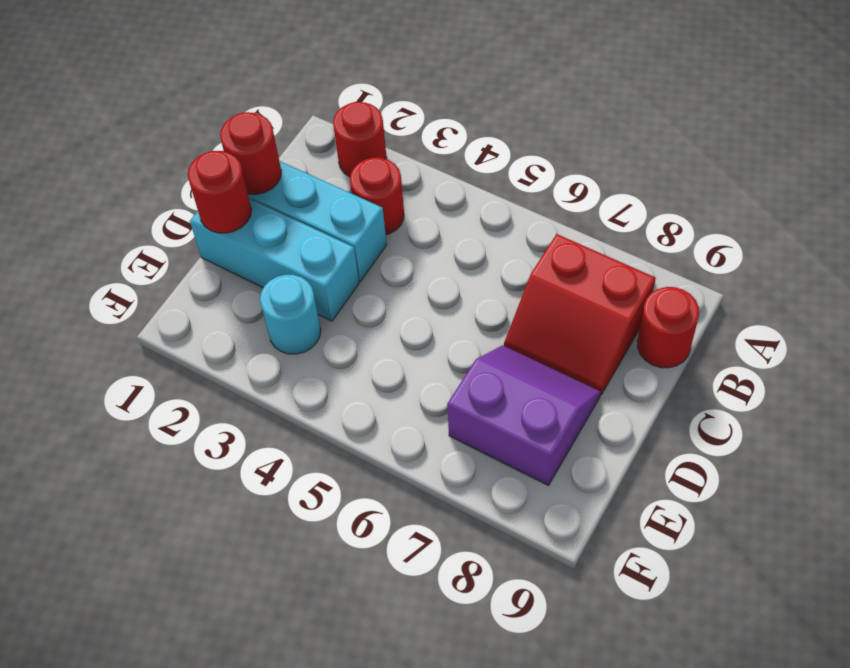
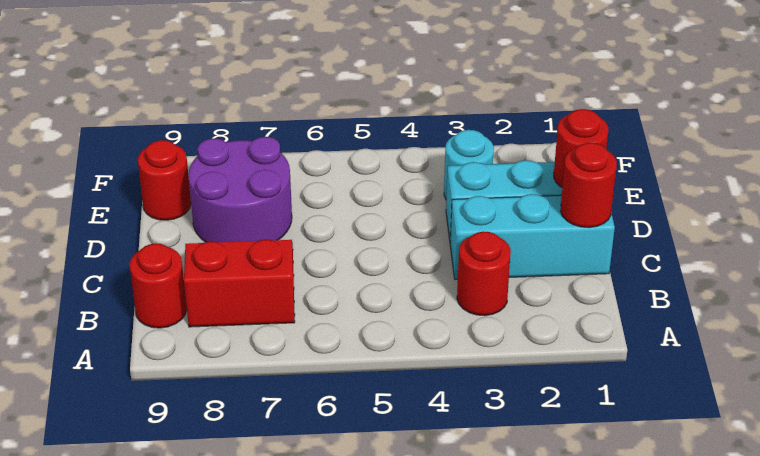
red round brick A2 level 1 -> red round brick E9 level 1
purple slope D7:E8 level 1 top E -> purple round brick D7:E8 level 1

